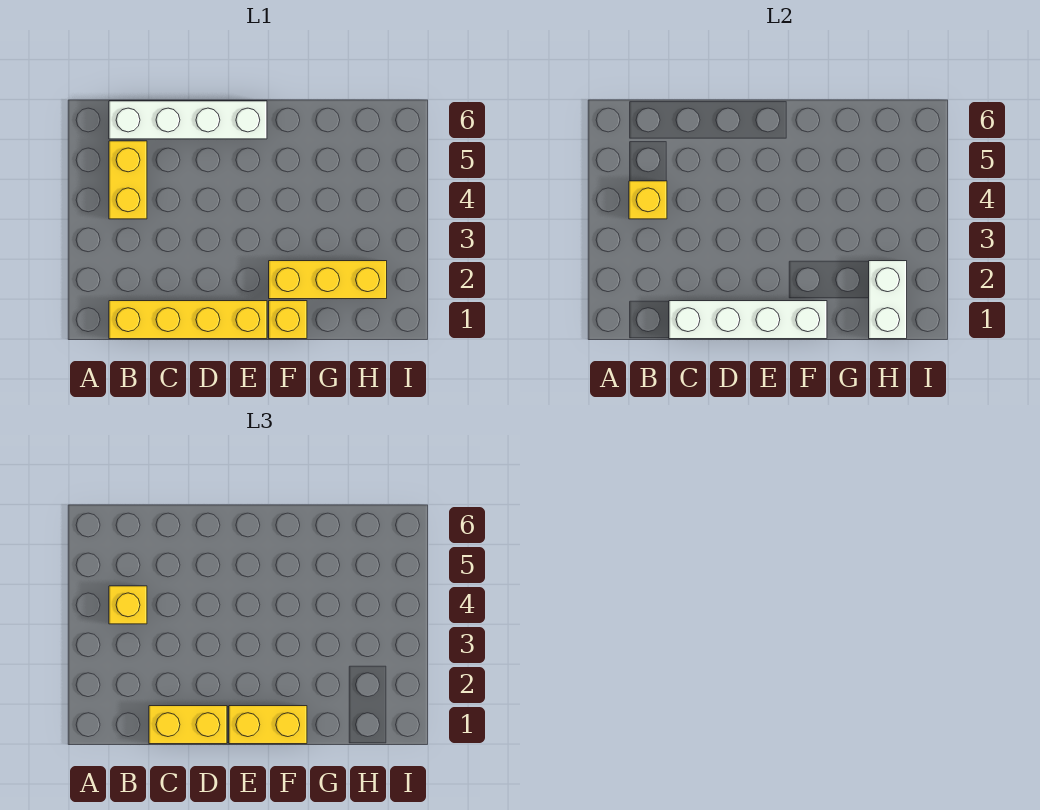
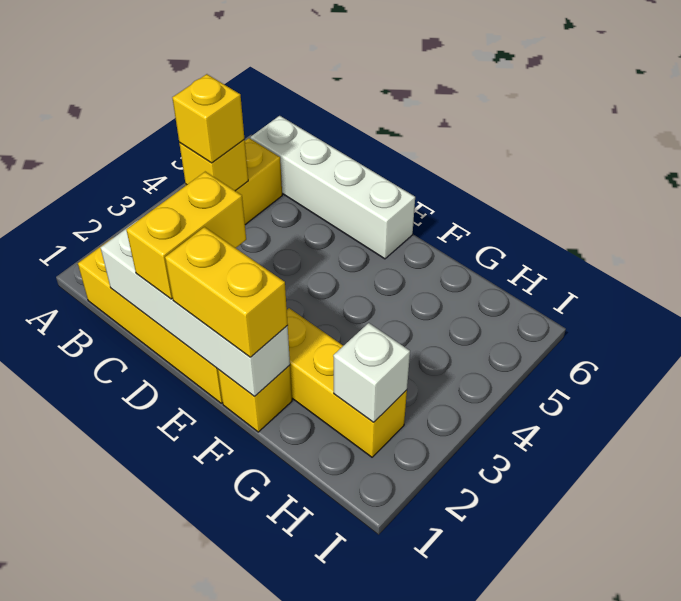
yellow brick C1:D1 level 3 -> yellow brick D1:D2 level 3
white brick H1:H2 level 2 -> white brick H2 level 2

